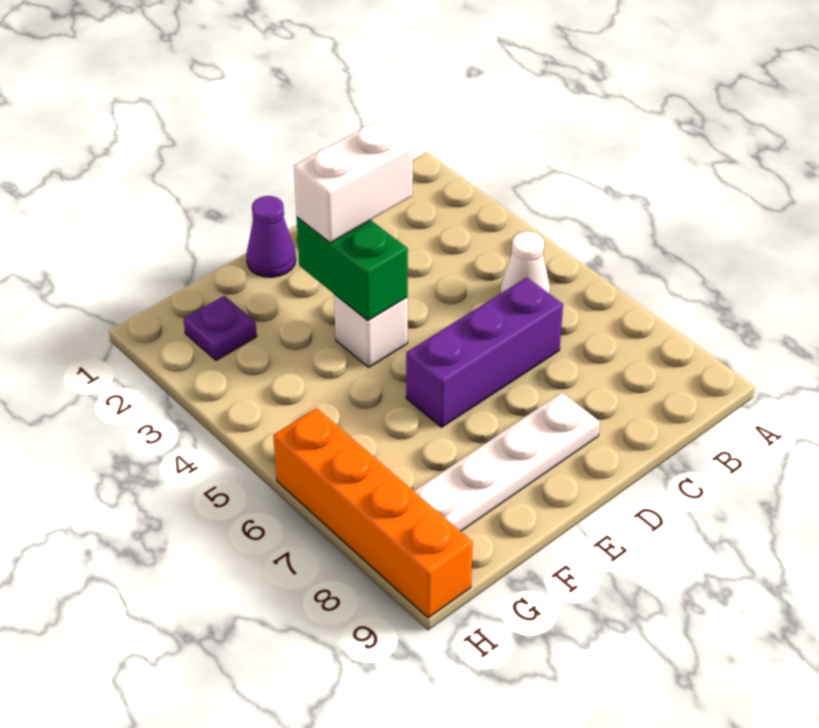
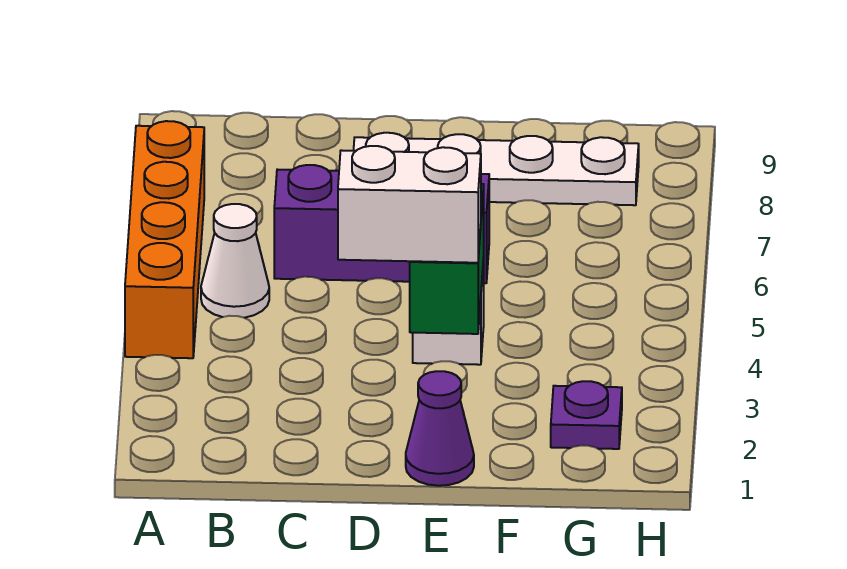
orange brick H6:H9 level 1 -> orange brick A4:A7 level 1

